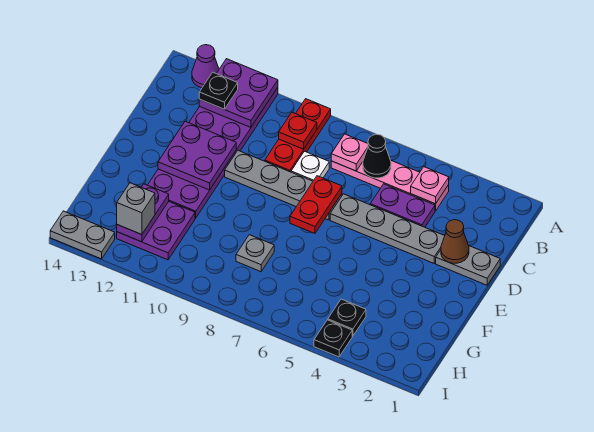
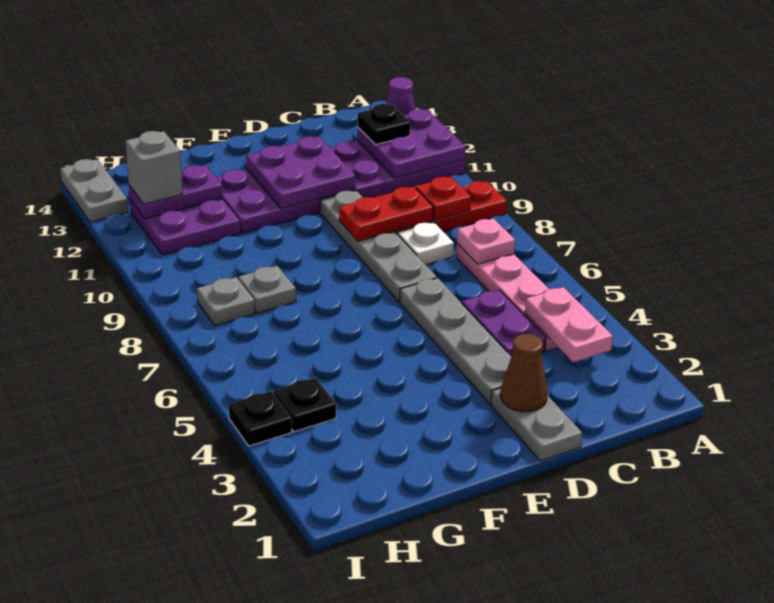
pink plate B4 level 2 -> pink plate B3:B4 level 2
black cone B6 level 2 -> none
red plate D7:E7 level 2 -> red plate C9:D9 level 2
none -> grey plate H8 level 1

